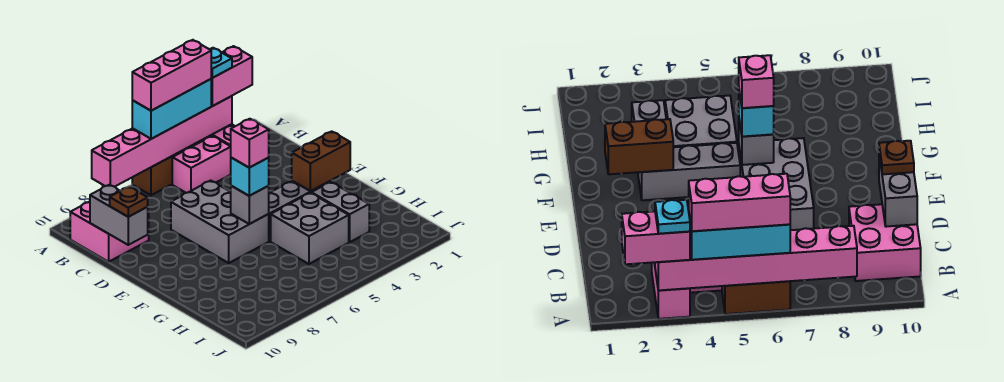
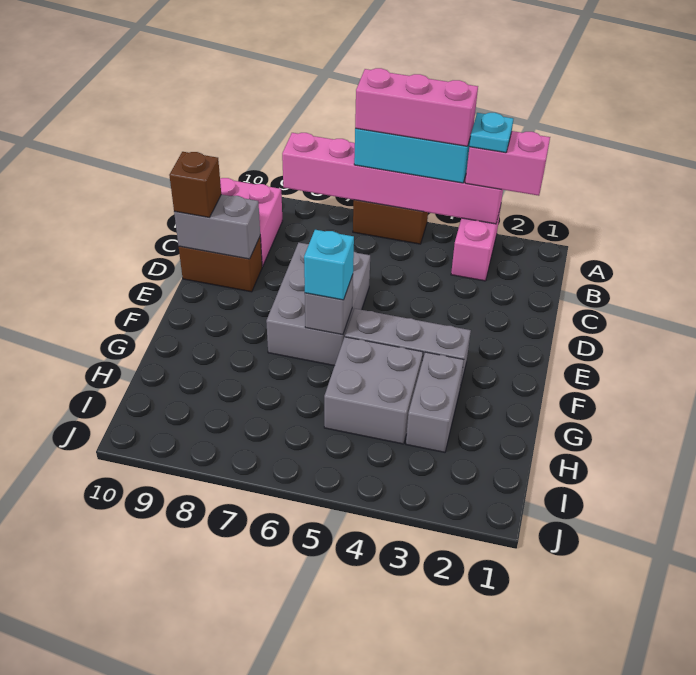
pink brick B4:B5 level 1 -> none
grey brick C10:D10 level 2 -> grey brick D9:D10 level 2
brown plate D10 level 3 -> brown brick D10 level 3
brown brick F2:F3 level 2 -> brown brick D9:D10 level 1
pink brick F6 level 4 -> none

